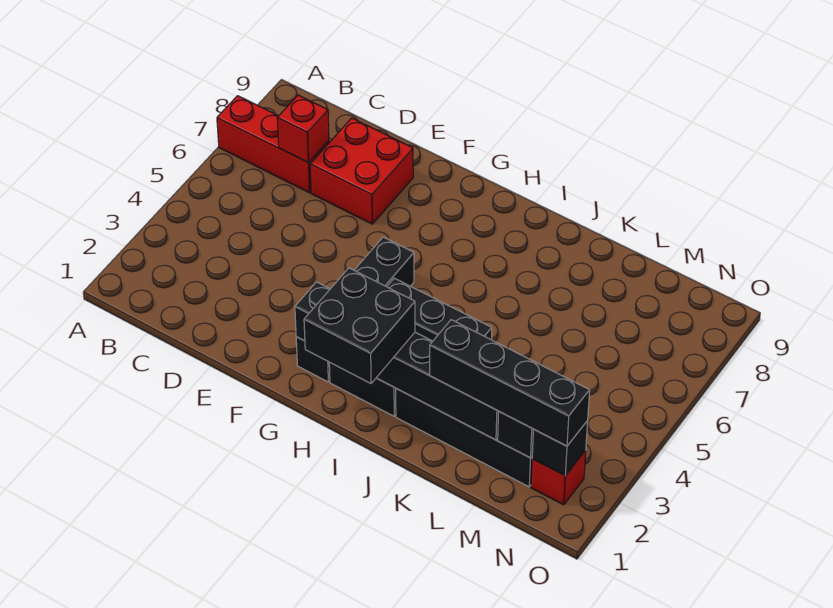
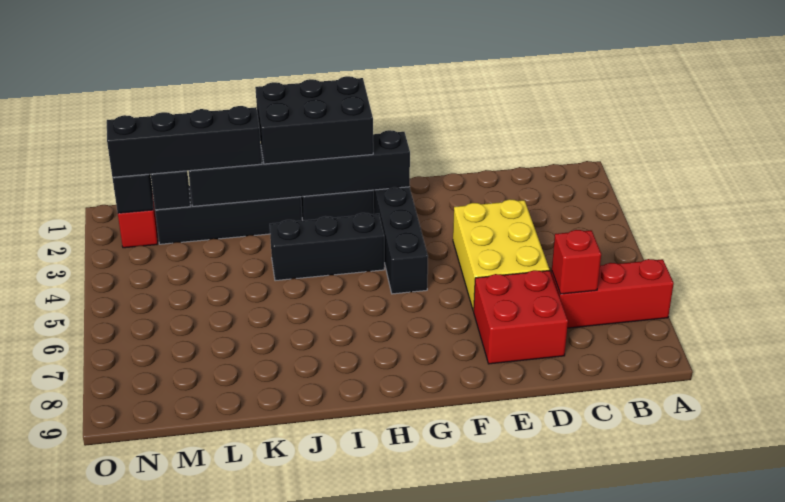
none -> yellow brick D4:E6 level 1
black brick H1:I2 level 3 -> black brick H1:J2 level 3

